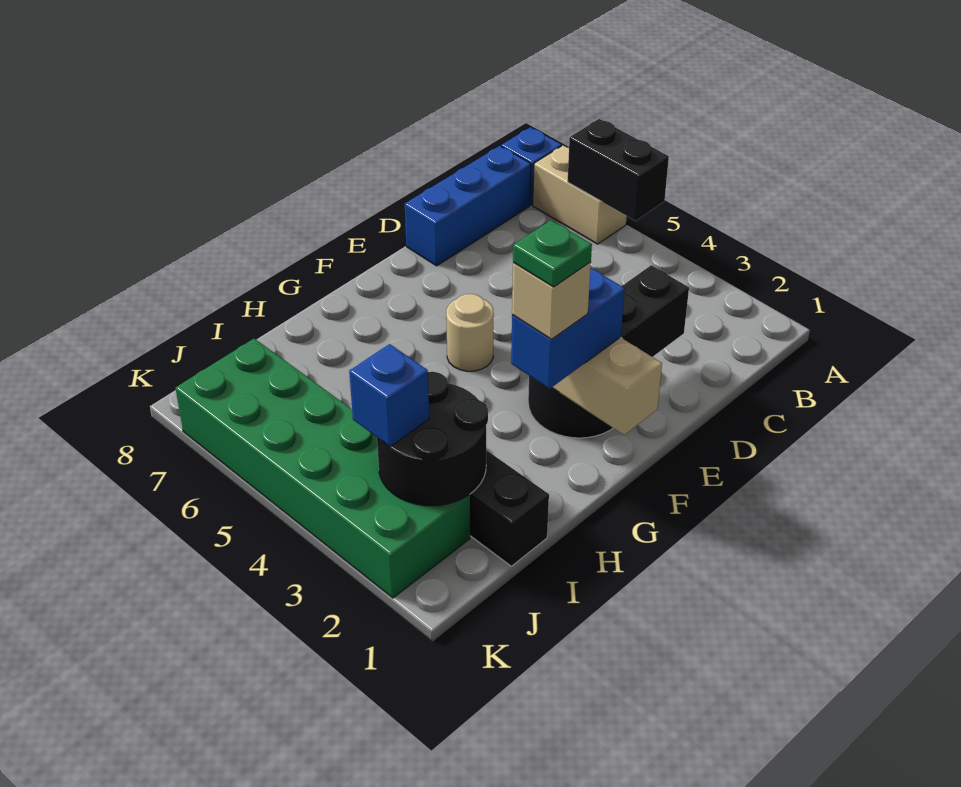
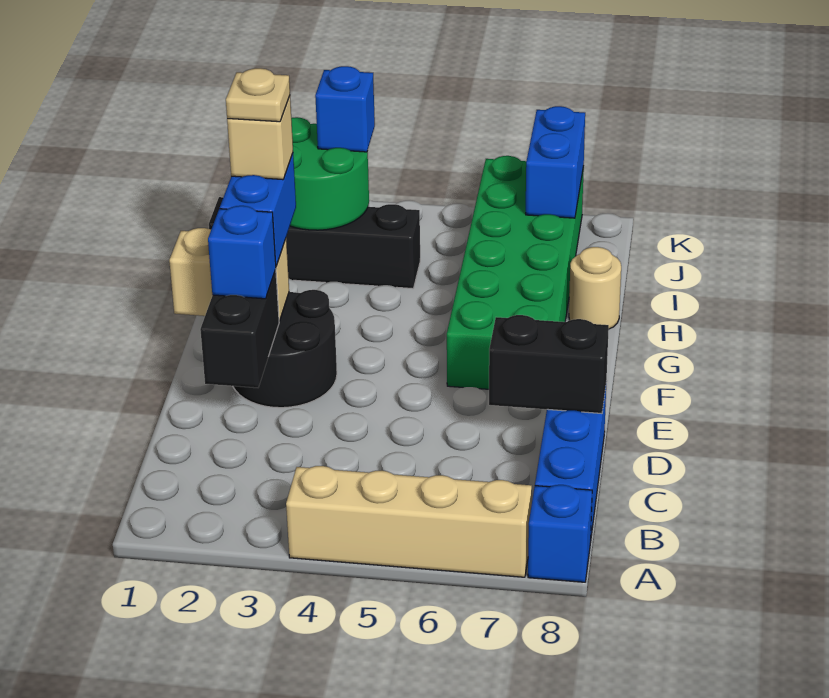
black brick A5:A6 level 2 -> black brick D7:D8 level 2
tan brick A6:A7 level 1 -> tan brick A4:A7 level 1
none -> blue brick E2 level 3
tan round brick F5 level 1 -> tan round brick H8 level 1
green plate G2 level 5 -> tan plate G2 level 5
black round brick I2:J3 level 2 -> green round brick I2:J3 level 2
green brick J2:K7 level 1 -> green brick F6:K7 level 1
none -> blue brick J7:K7 level 2

